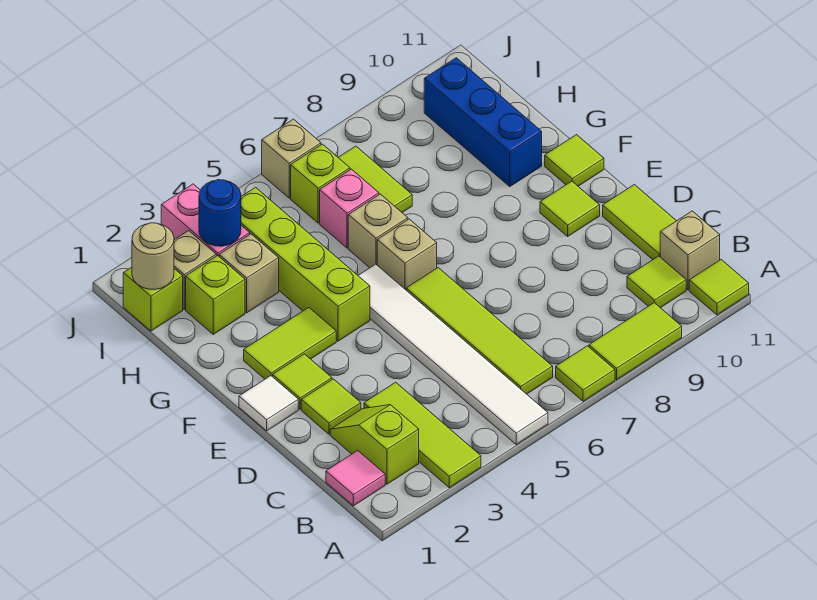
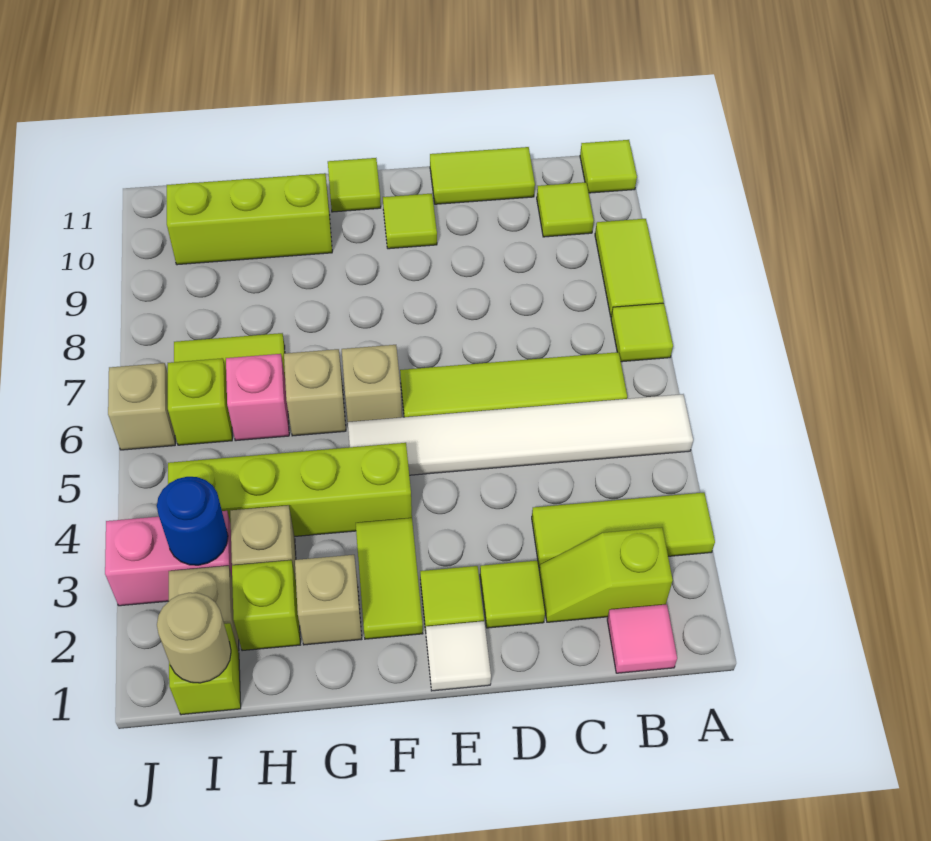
tan brick B11 level 1 -> tan brick G2 level 1
blue brick G10:I10 level 1 -> lime brick G10:I10 level 1

